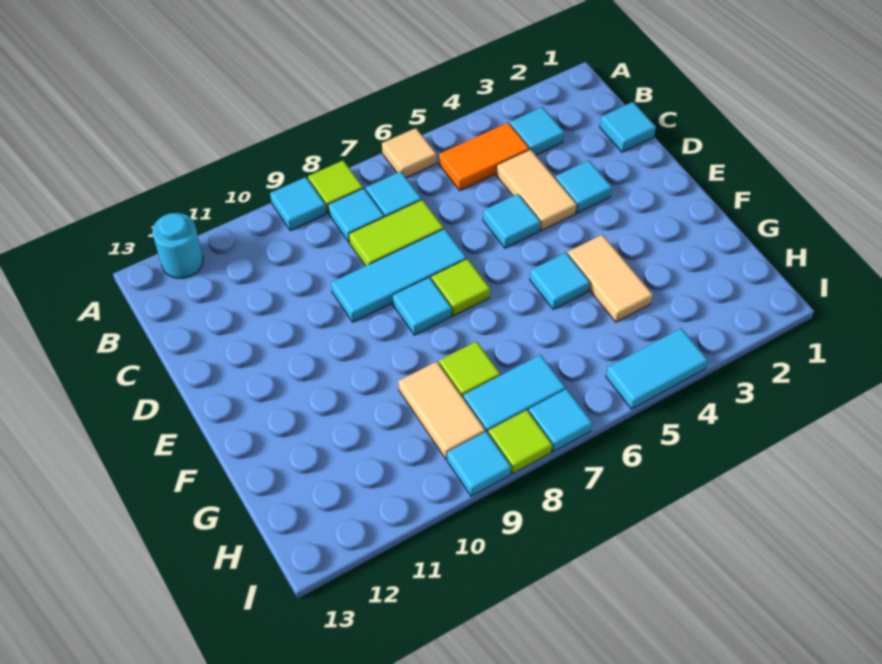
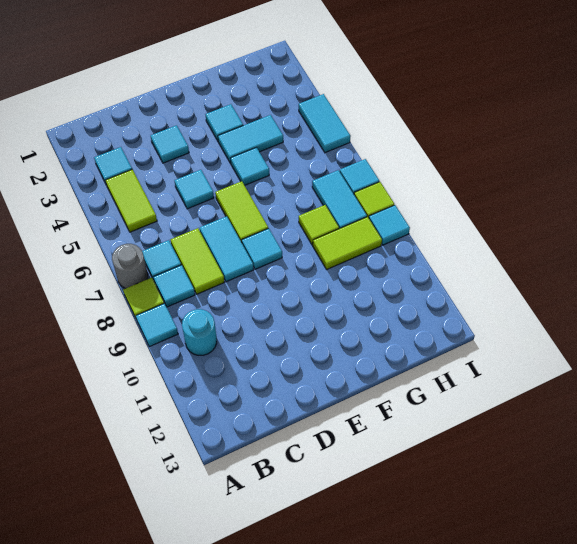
tan tile A6 level 1 -> none
none -> grey round brick A7 level 1
cyan round brick A12 level 1 -> cyan round brick B10 level 1
orange tile B4:B5 level 1 -> lime tile B4:B5 level 1
cyan tile C1 level 1 -> cyan tile F3 level 1
tan tile C4:D4 level 1 -> none
cyan tile D7:D9 level 1 -> cyan tile D7:D8 level 1
lime tile E7 level 1 -> lime tile E6:E7 level 1
tan tile F4:G4 level 1 -> cyan tile F4:G4 level 1
tan tile G9:H9 level 1 -> lime tile G9:H9 level 1

